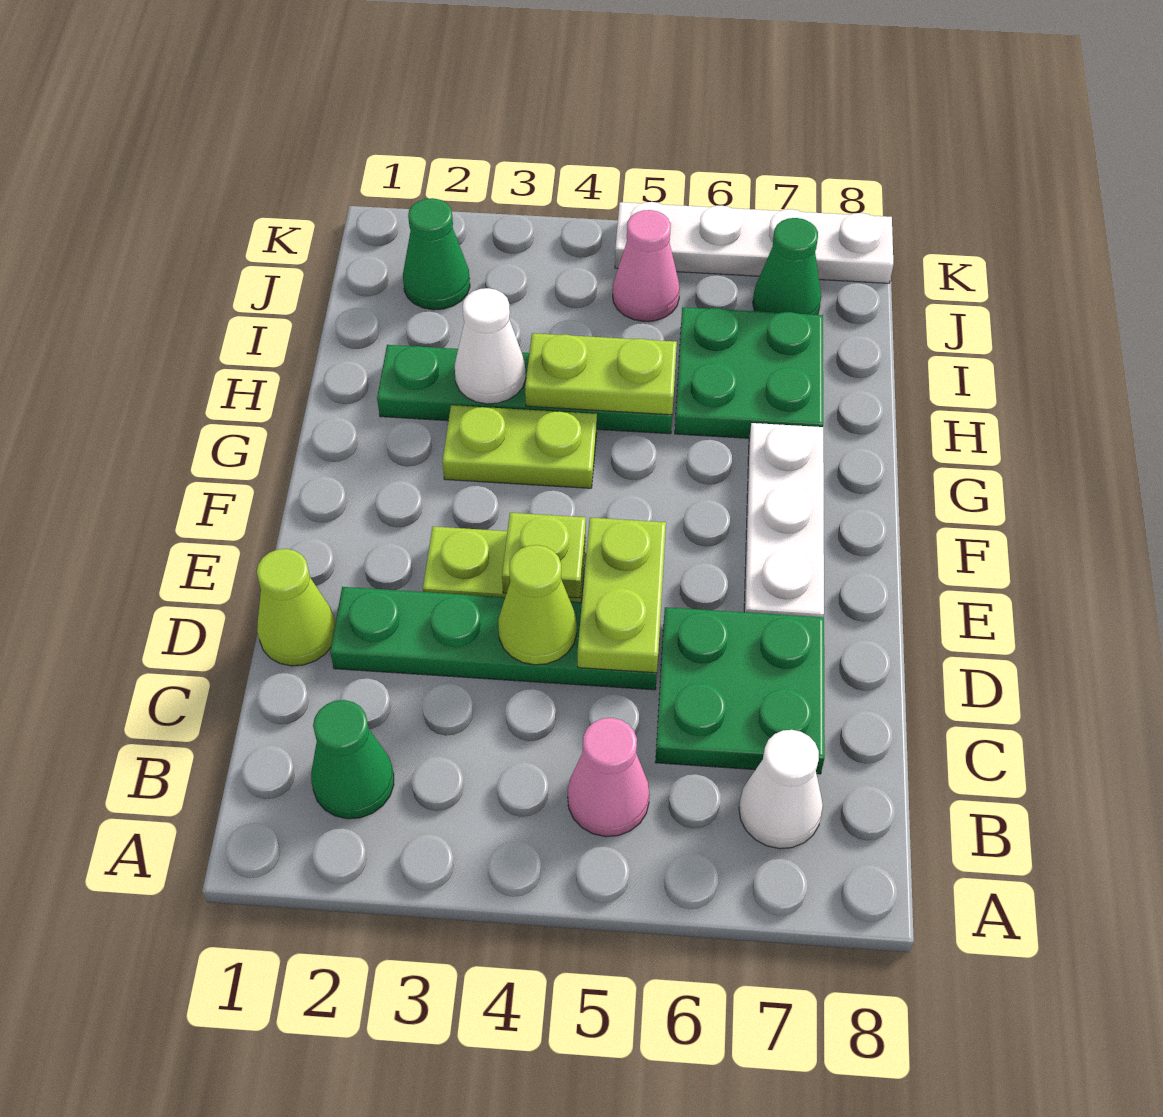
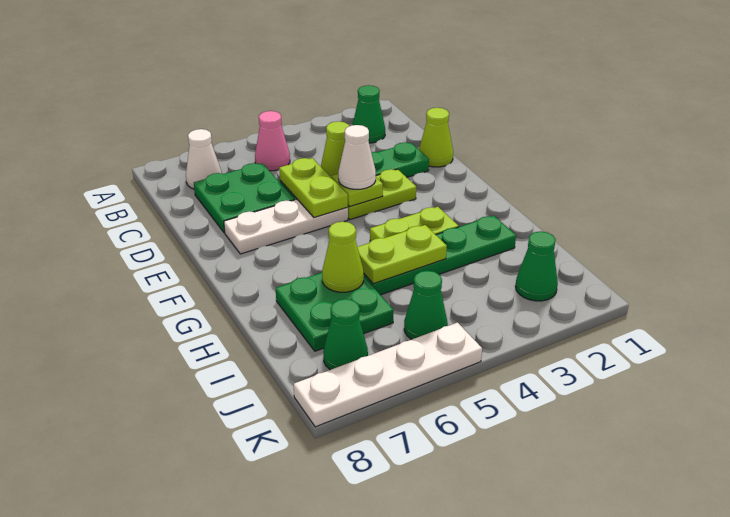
white plate E7:G7 level 1 -> white plate E5:E7 level 1
white cone H3 level 2 -> white cone E4 level 3
none -> lime cone H6 level 2
pink cone J5 level 1 -> green cone J5 level 1

